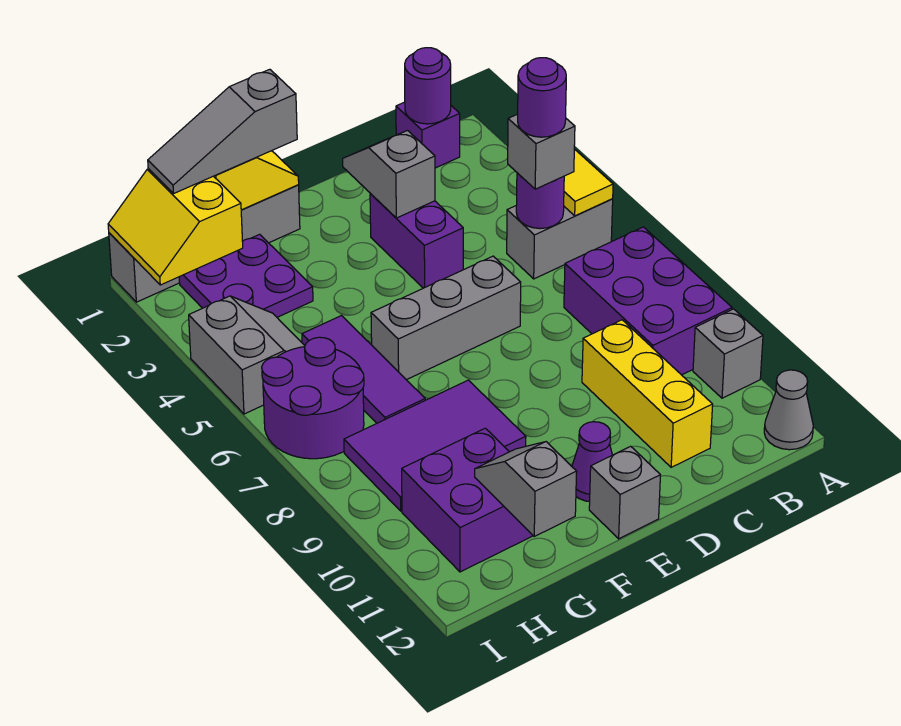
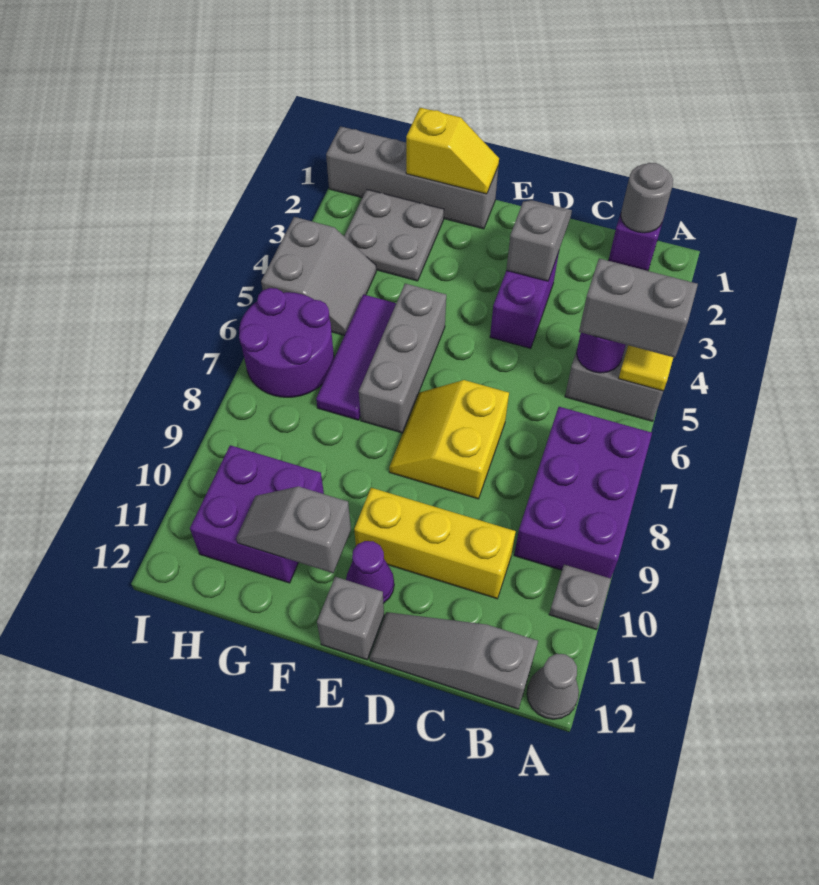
grey brick A10 level 1 -> grey plate A10 level 1
purple round brick B1 level 2 -> grey round brick B1 level 2
grey brick B5 level 3 -> grey brick A5:B5 level 3
purple round brick B5 level 4 -> none
yellow brick C9:C11 level 1 -> yellow brick C10:E10 level 1
grey brick D6:F6 level 1 -> grey brick F5:F7 level 1
grey slope F1:H1 level 3 top F -> grey slope B12:D12 level 1 top B
purple tile F8:H9 level 1 -> none
purple plate G2:H3 level 1 -> grey plate G2:H3 level 1
grey slope G11:G12 level 2 top 12 -> grey slope F11:G11 level 2 top F
yellow slope H1:I2 level 2 top H -> yellow slope D7:E8 level 1 top D

